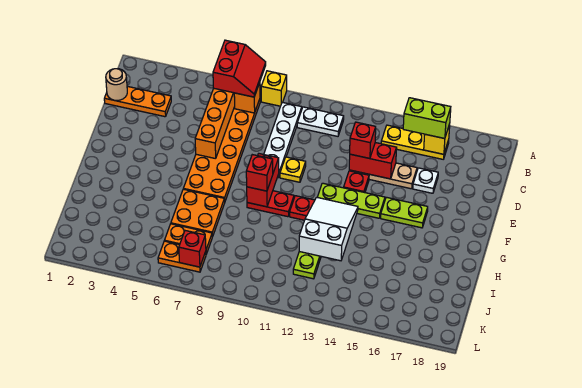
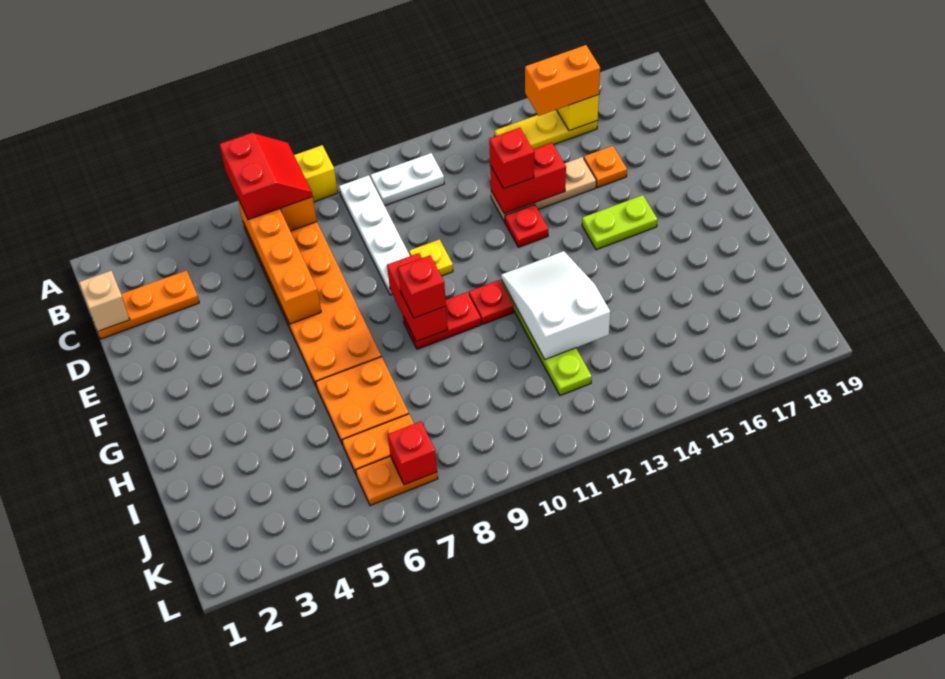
lime brick B15:B16 level 3 -> orange brick B15:B16 level 3
tan round brick C1 level 2 -> tan brick C1 level 2
white plate D16 level 1 -> orange plate D16 level 1
lime plate F12:F14 level 1 -> none

